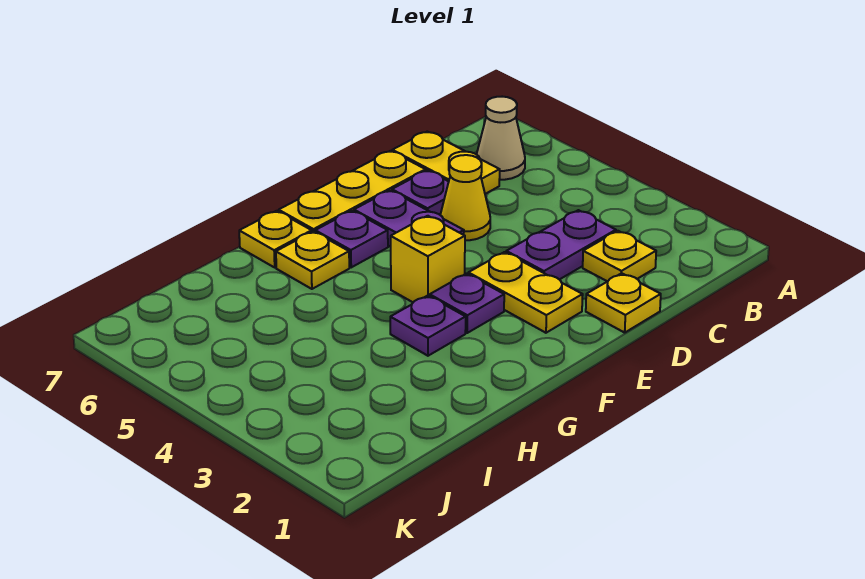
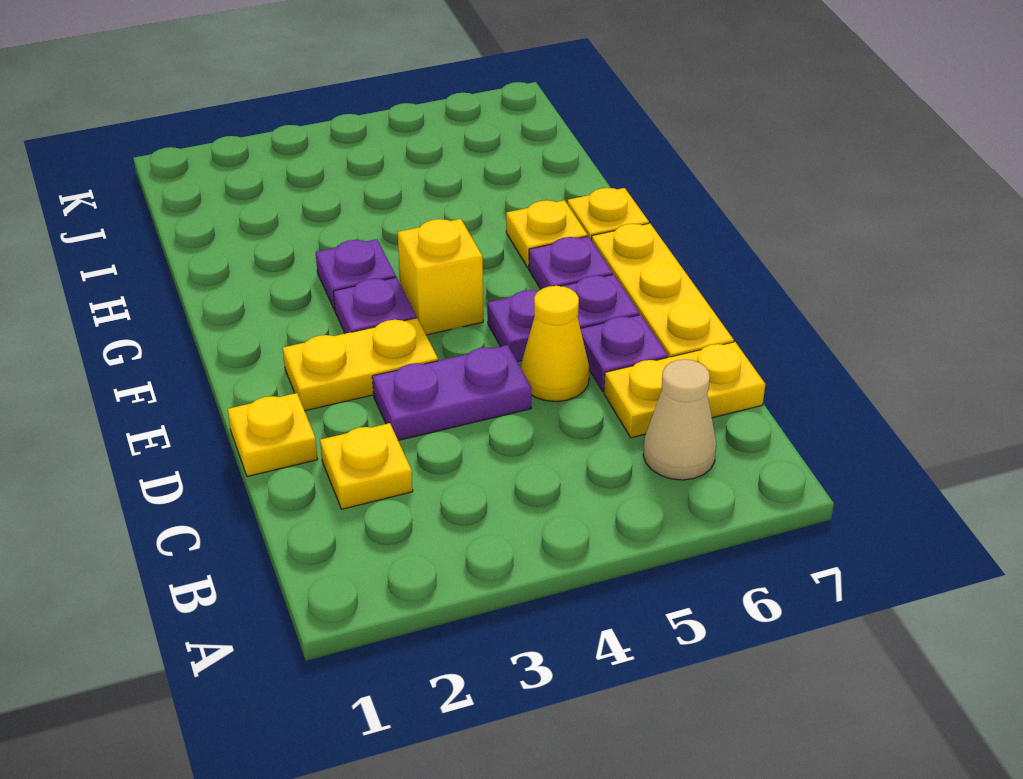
purple plate C3:D3 level 1 -> purple plate D3:D4 level 1

